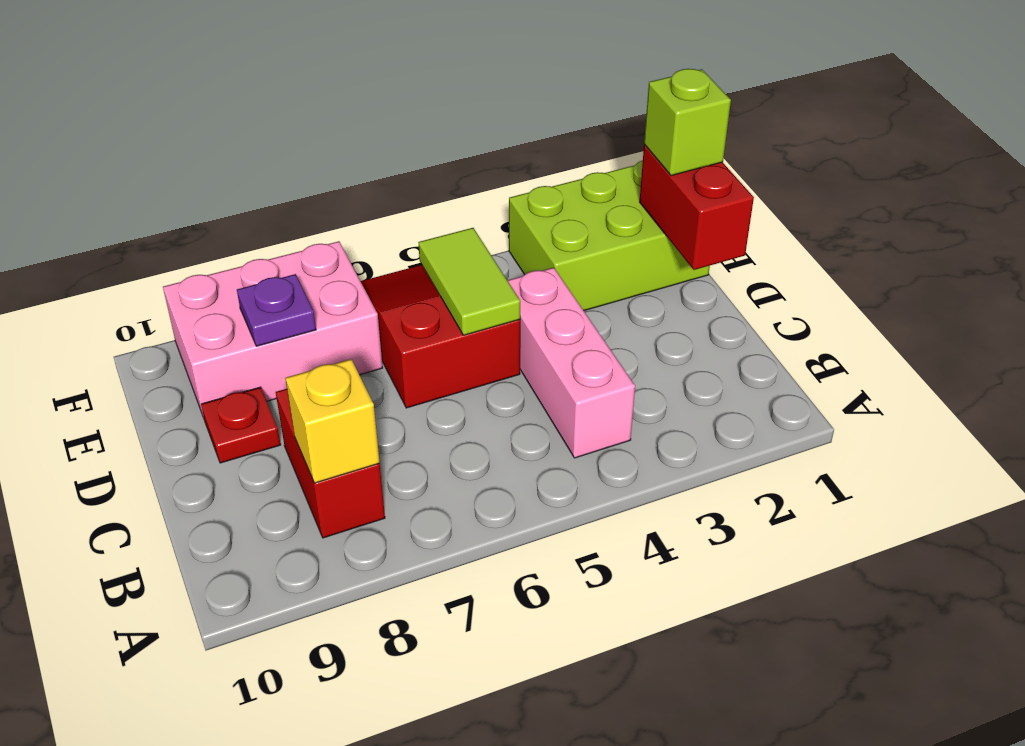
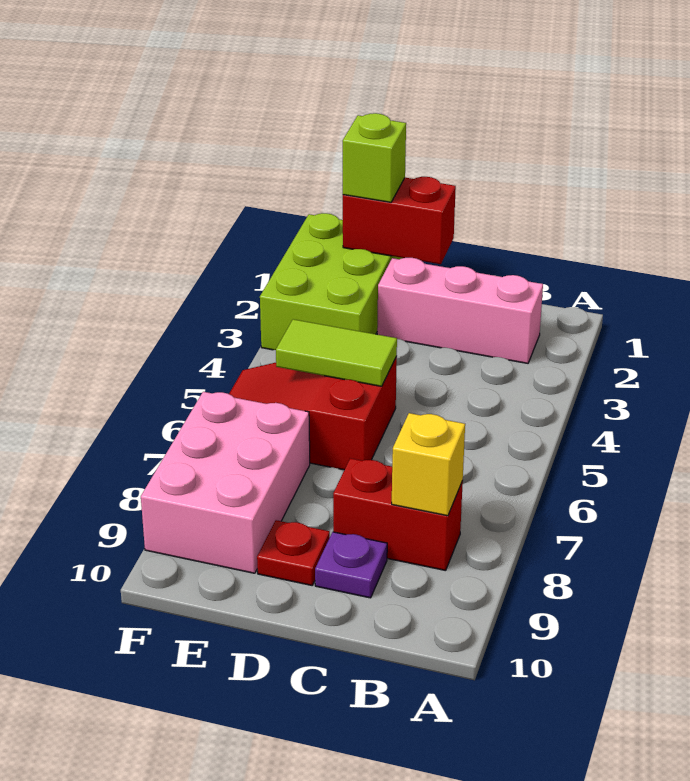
pink brick B4:D4 level 1 -> pink brick B2:D2 level 1
purple plate E8 level 2 -> purple plate C9 level 1

